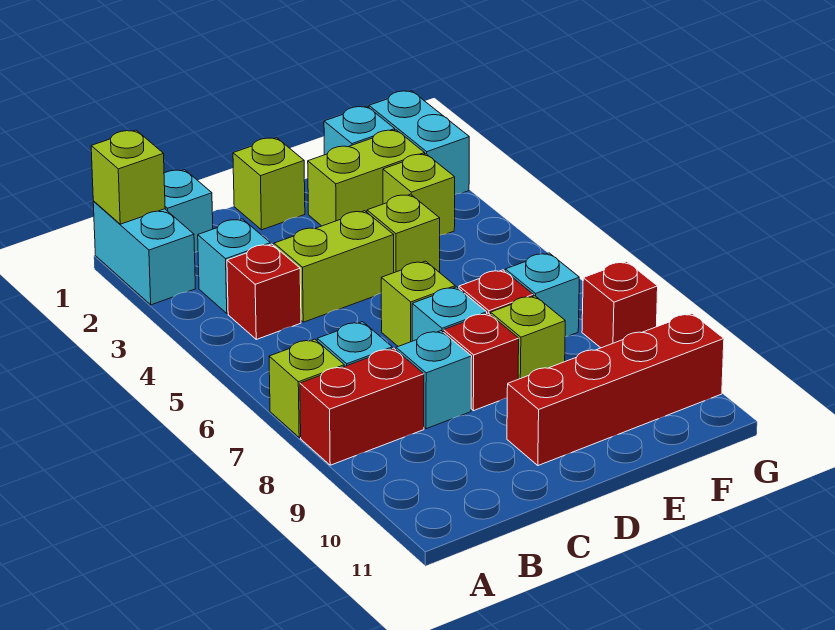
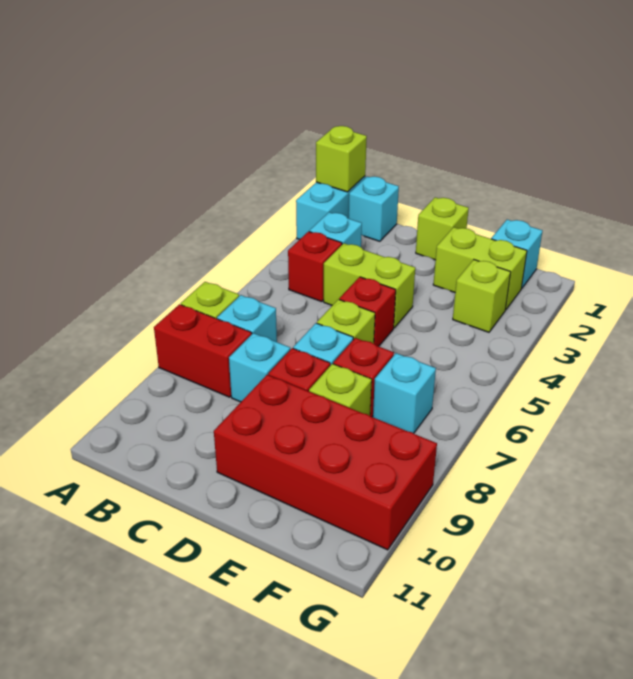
red brick D10:G10 level 1 -> red brick D9:G10 level 1
lime brick E4 level 1 -> none
cyan brick G1:G2 level 1 -> none
red brick G8 level 1 -> red brick D5 level 1

